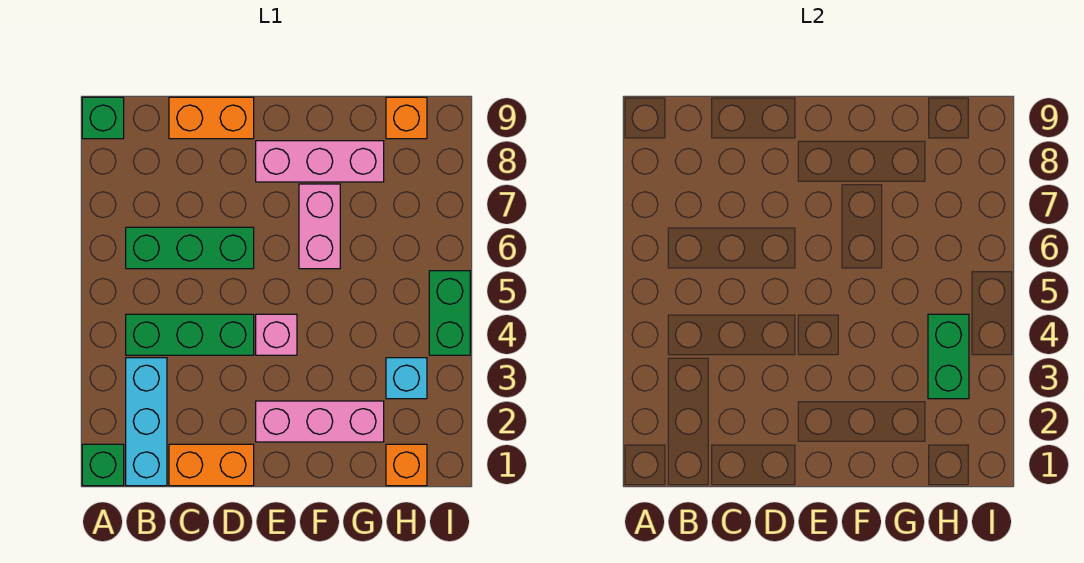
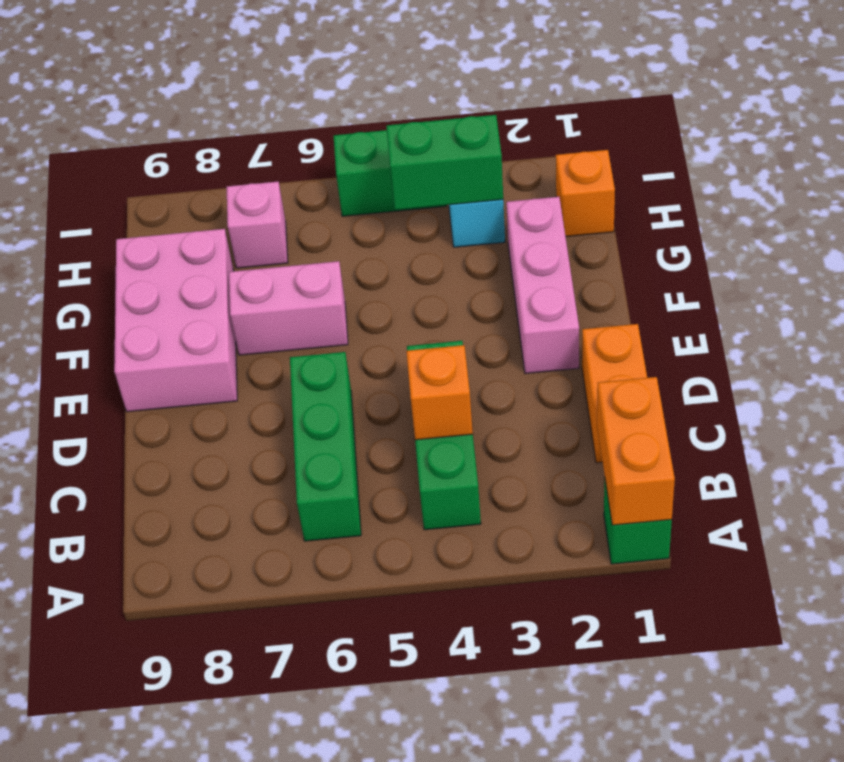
green brick A9 level 1 -> none
cyan brick B1:B3 level 1 -> none
orange brick C9:D9 level 1 -> orange brick A1:B1 level 2
pink brick E4 level 1 -> pink brick H7 level 1
pink brick E8:G8 level 1 -> pink brick E8:G9 level 1
orange brick H9 level 1 -> orange brick C4 level 2

